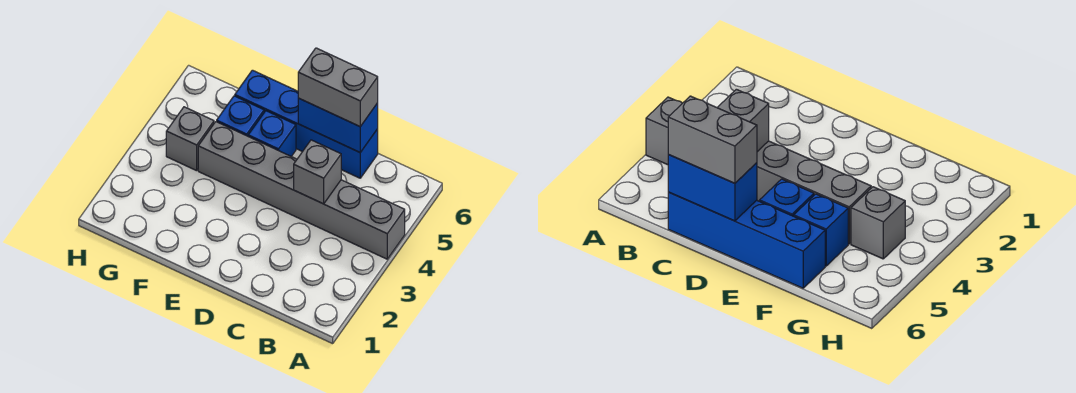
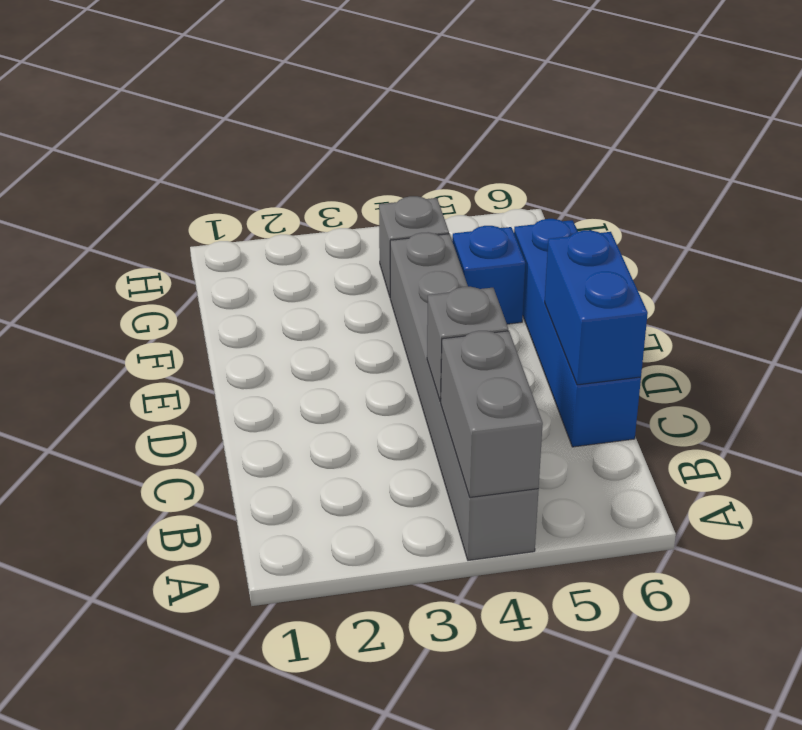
grey brick C6:D6 level 3 -> grey brick A4:B4 level 2
blue brick E5 level 1 -> none

